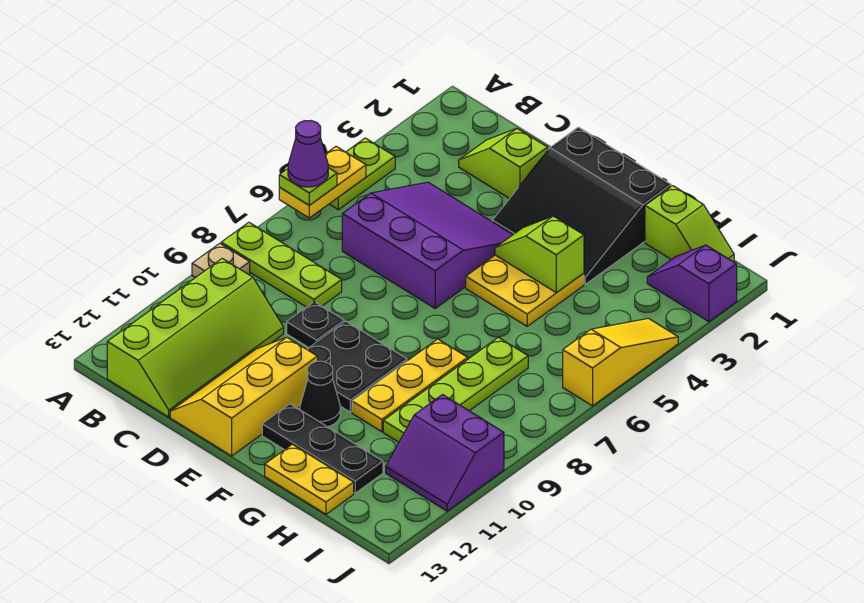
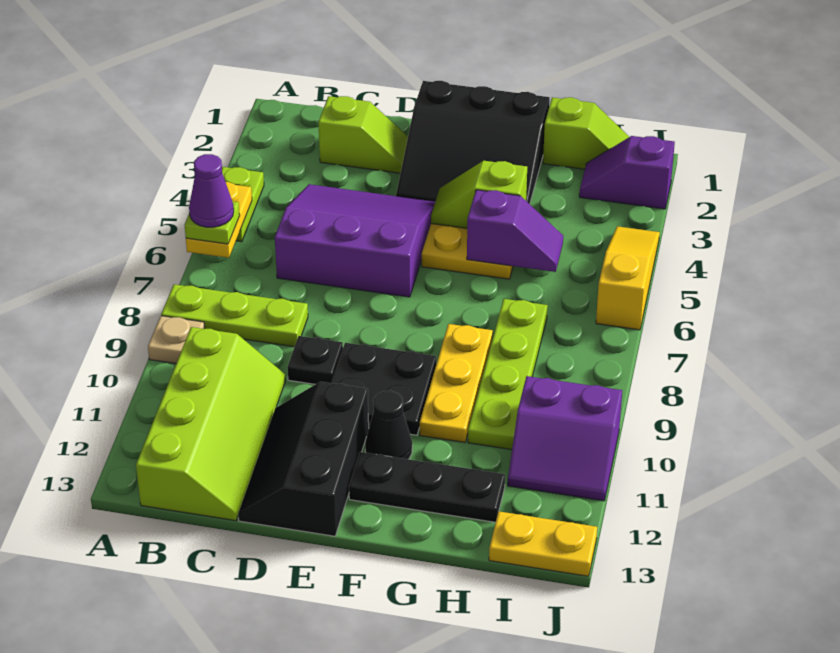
lime slope C2:D2 level 1 top D -> lime slope C2:D2 level 1 top C
yellow slope D11:E13 level 1 top E -> black slope D11:E13 level 1 top E
none -> purple slope G5:H5 level 2 top G
yellow plate G13:H13 level 1 -> yellow plate I13:J13 level 1

